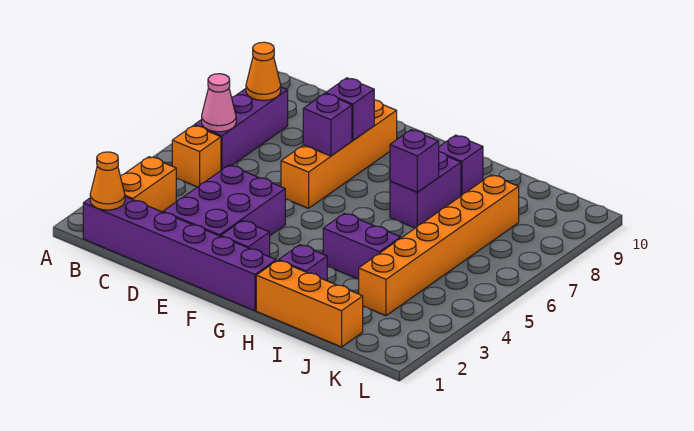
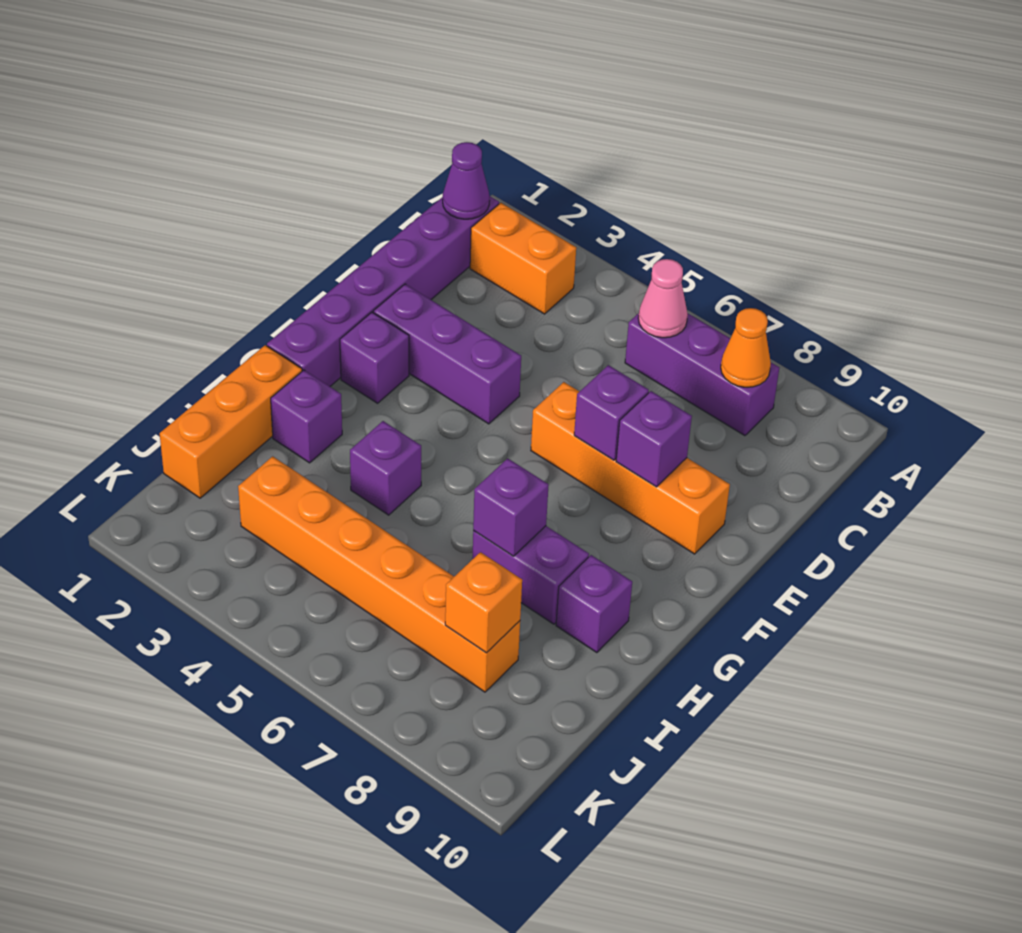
orange cone B1 level 2 -> purple cone B1 level 2
orange brick B5 level 1 -> orange brick J8 level 2
purple brick D2:E4 level 1 -> purple brick E2:E4 level 1
purple brick H4:I4 level 1 -> purple brick H4 level 1

